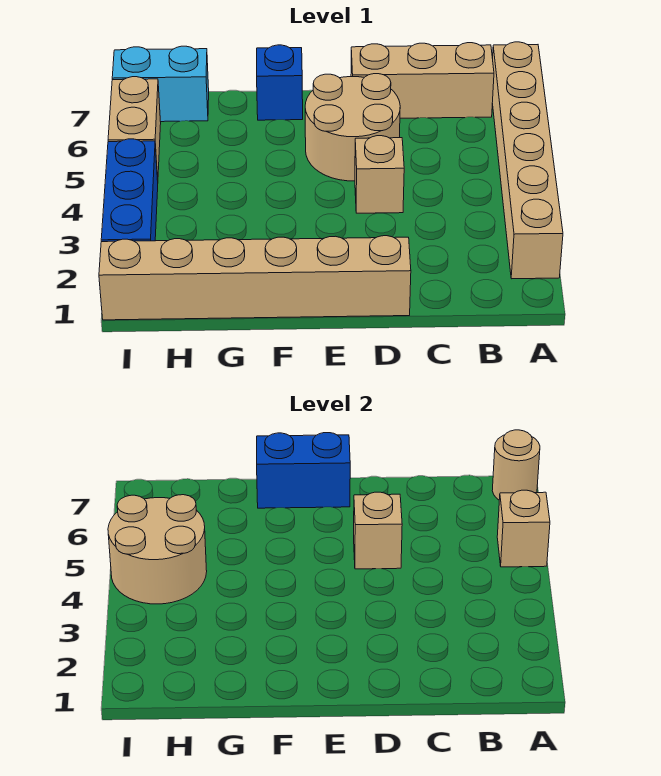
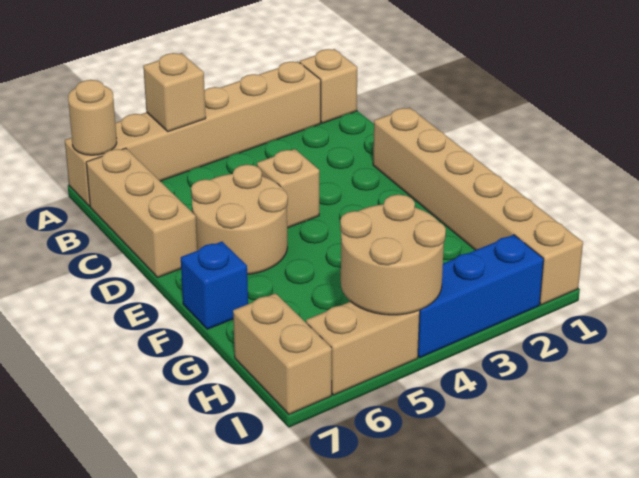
tan brick D5 level 2 -> tan brick A1 level 1
blue brick E7:F7 level 2 -> none
cyan brick H7:I7 level 1 -> tan brick H7:I7 level 1

